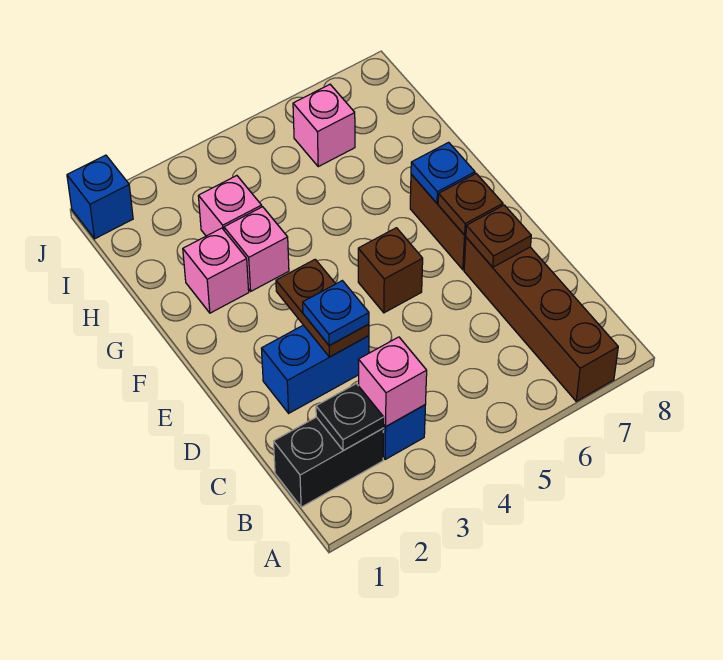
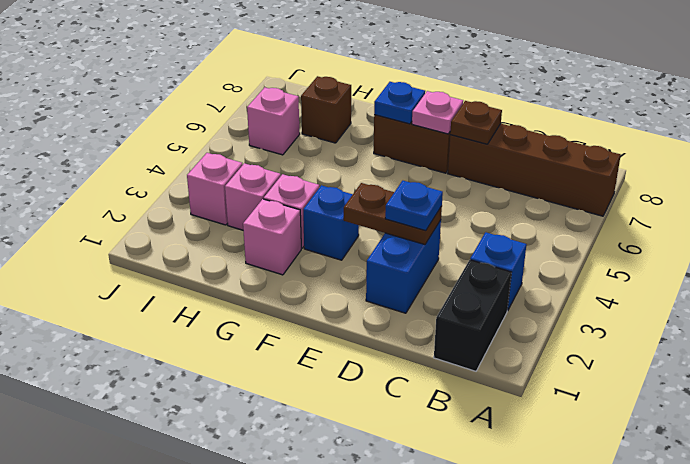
black plate B2 level 2 -> none
pink brick B3 level 2 -> pink brick I3 level 1
brown brick E5 level 1 -> brown brick H7 level 1
brown plate E7 level 2 -> pink plate E7 level 2
blue brick J1 level 1 -> blue brick F3 level 1

